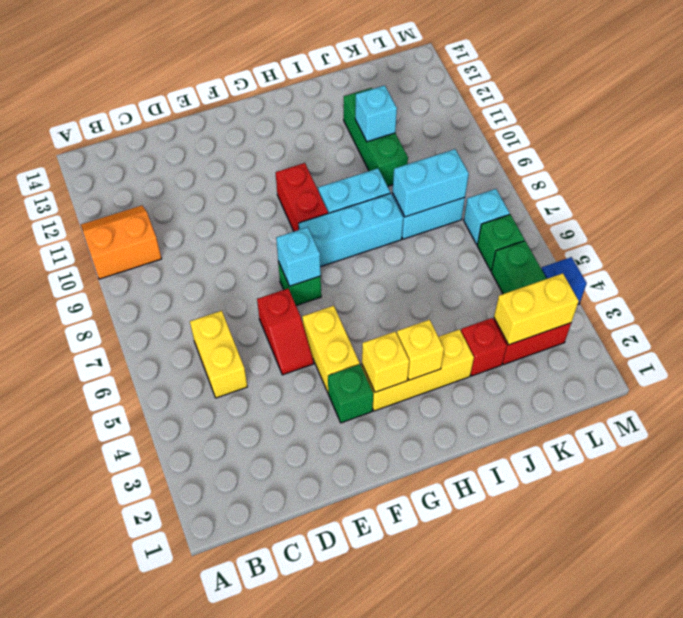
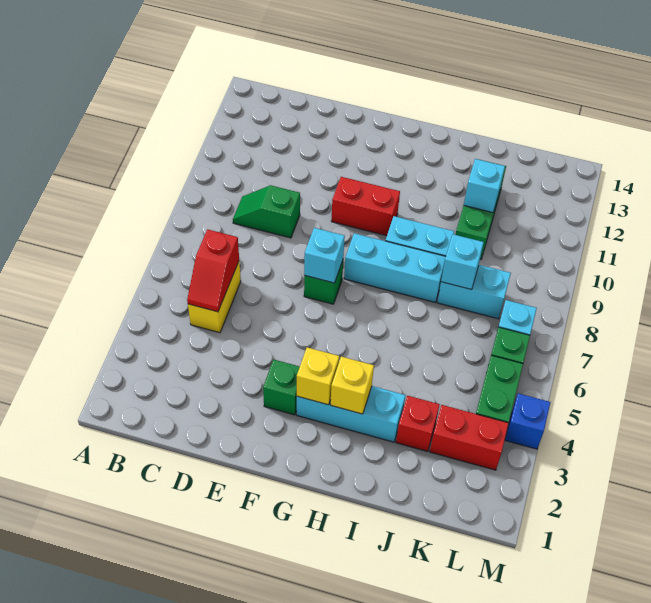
orange slope A10:B11 level 1 top 10 -> none
none -> green slope C9:D9 level 1 top D
red slope E5:E6 level 1 top 6 -> red slope C5:C6 level 2 top 6
yellow brick F4:F5 level 1 -> none
yellow brick G3:I3 level 1 -> cyan brick G3:I3 level 1
red brick G9:G10 level 1 -> red brick F10:G10 level 1
cyan brick J8:K8 level 2 -> cyan brick J8 level 2
yellow brick K3:L3 level 2 -> none

